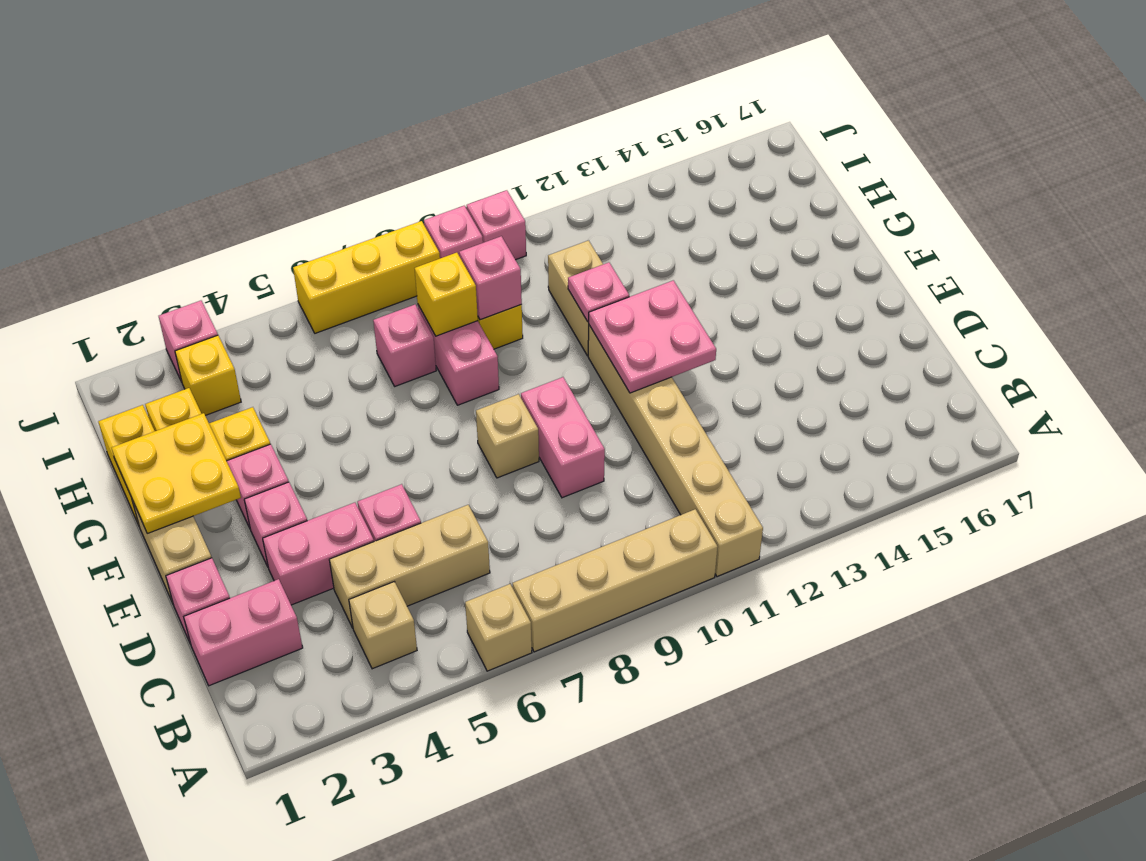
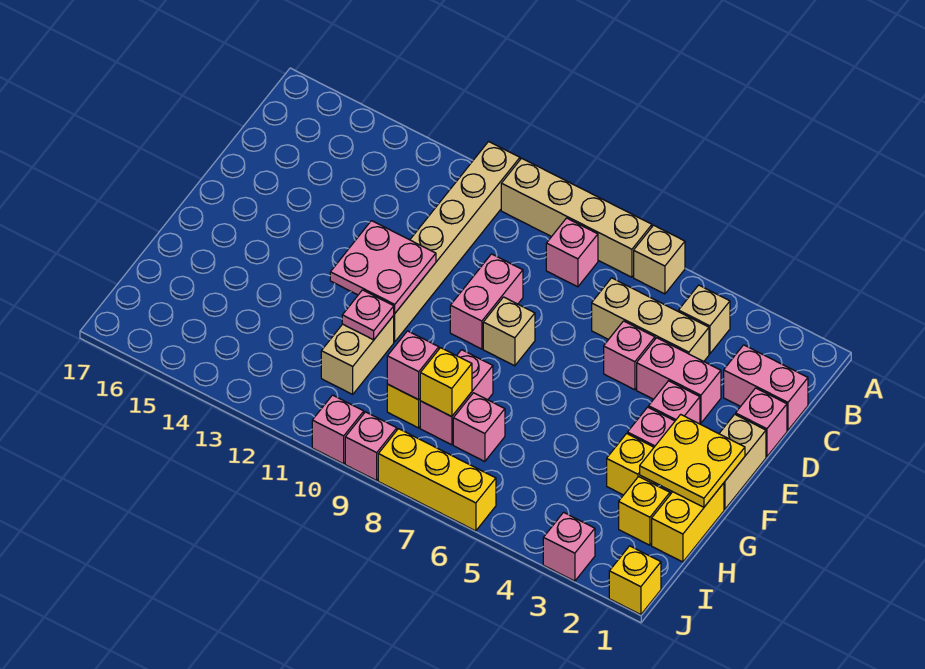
none -> pink brick B8 level 1
yellow brick I3 level 1 -> yellow brick J1 level 1

